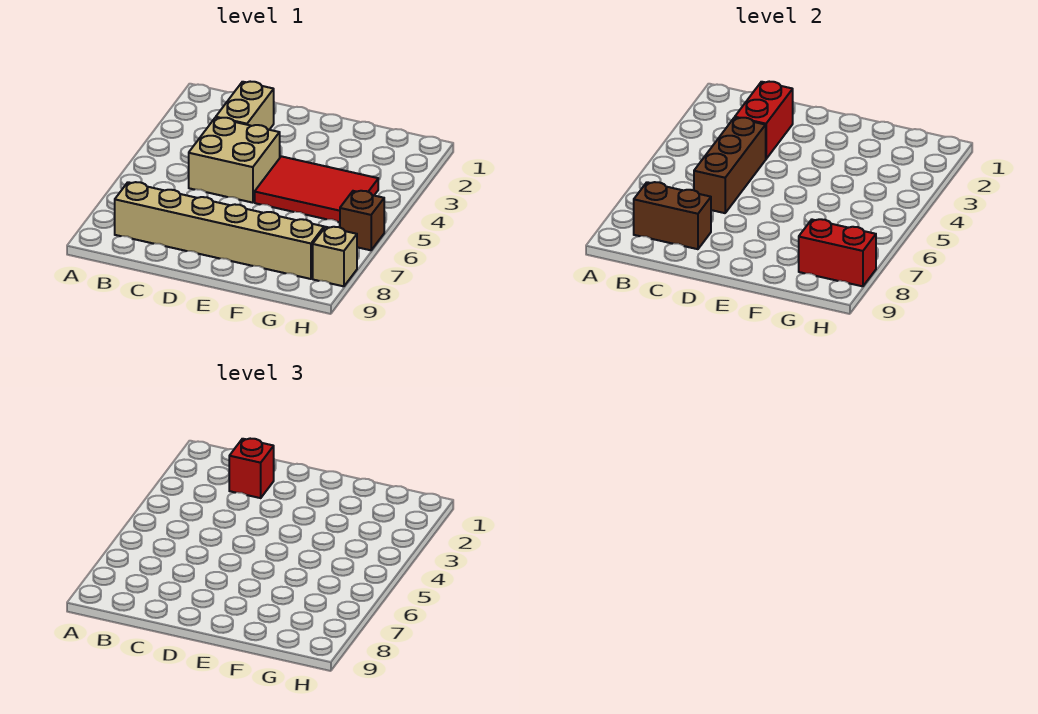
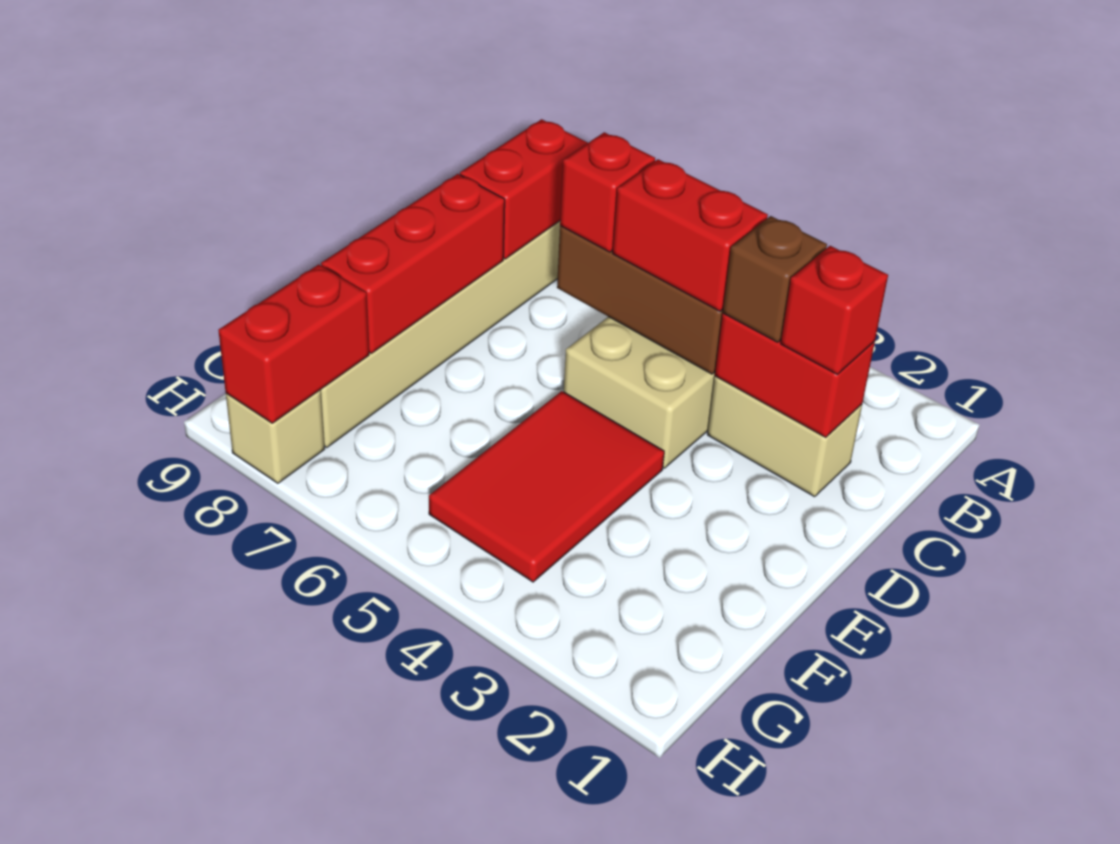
brown brick B8:C8 level 2 -> red brick B8:C8 level 2
none -> red brick C4:C5 level 3
none -> red brick C6 level 3
none -> red brick D8:F8 level 2
brown brick H6 level 1 -> brown brick C3 level 3

